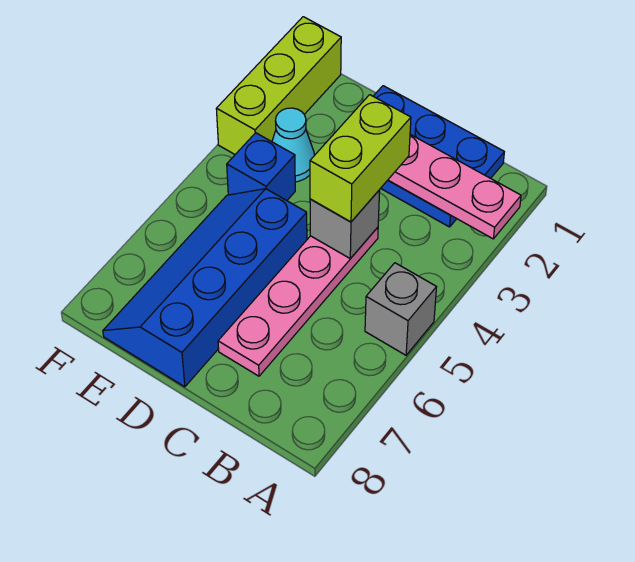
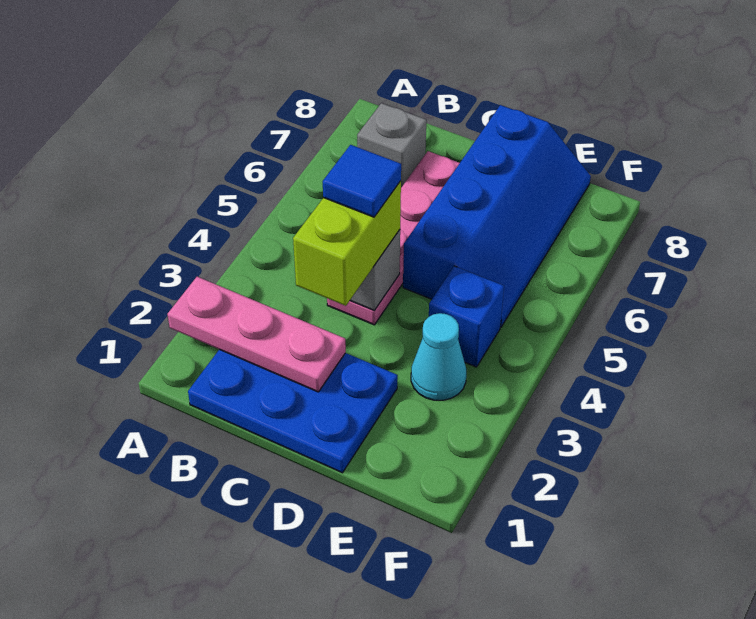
grey brick A5 level 1 -> grey brick B7 level 1
none -> blue tile C4 level 4
lime brick F1:F3 level 1 -> none

